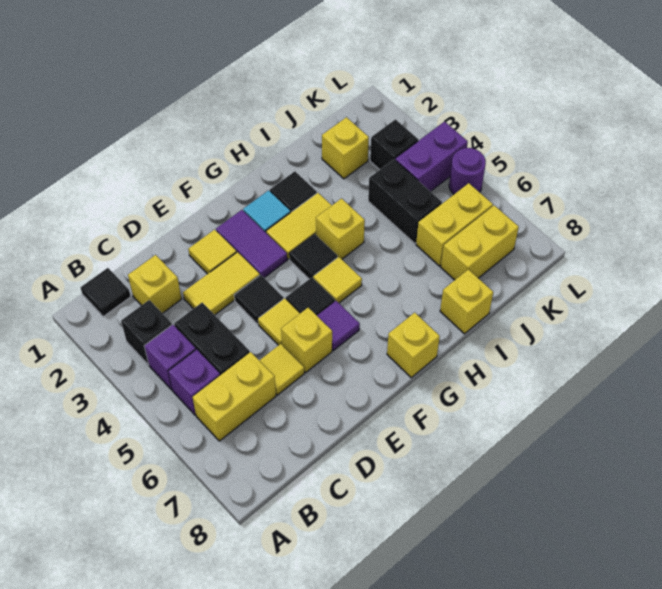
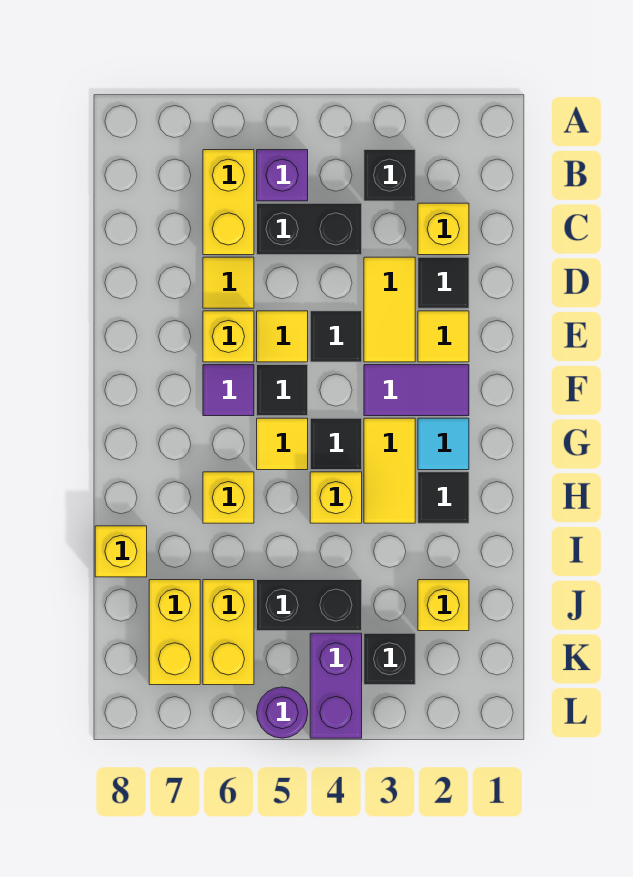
black tile B1 level 1 -> black tile D2 level 1
purple brick B4 level 1 -> none
yellow brick G8 level 1 -> yellow brick H6 level 1

